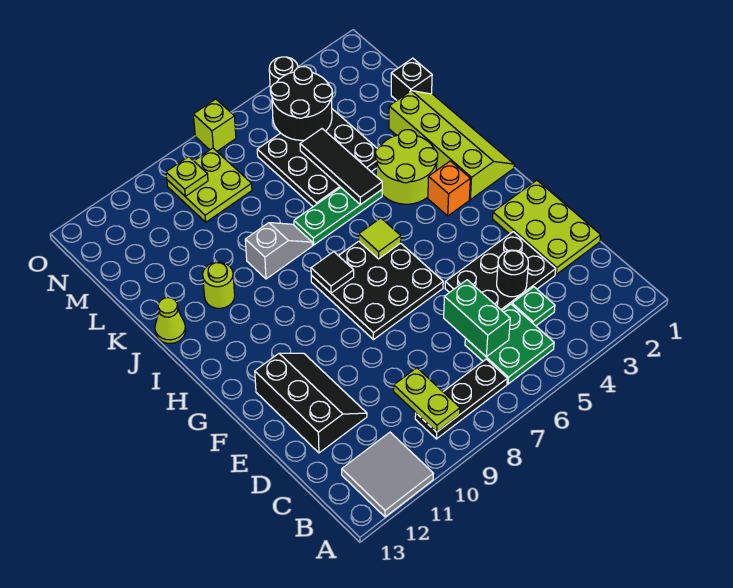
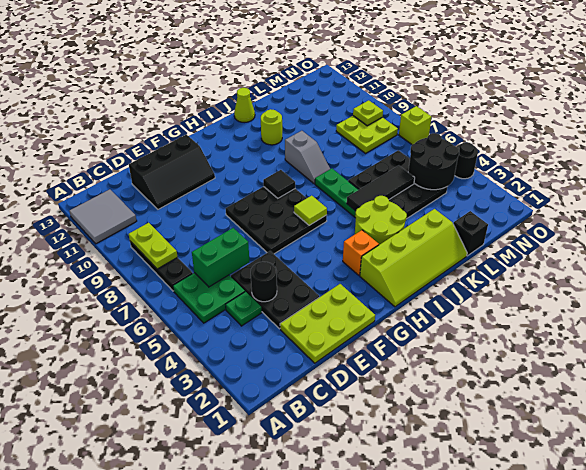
lime plate B9:C9 level 2 -> lime plate B8:B9 level 2

